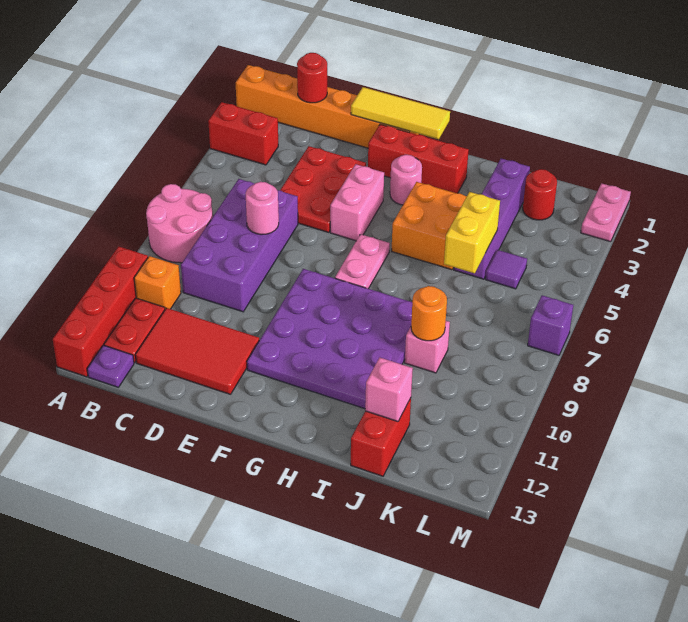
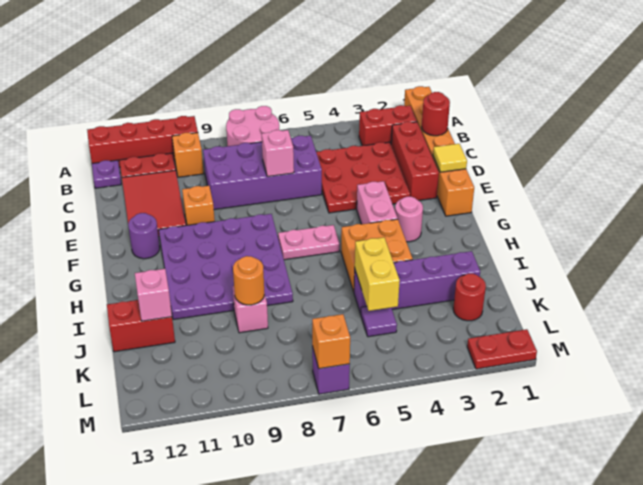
red brick A3:B3 level 1 -> red brick B2:B3 level 1
red plate D3:E5 level 1 -> red plate C3:E5 level 1
pink round brick D7 level 2 -> pink brick D7 level 2
yellow tile E1:G1 level 2 -> yellow tile E1 level 2
none -> orange brick E10 level 1
red brick F2:H2 level 1 -> red brick C2:E2 level 1
pink brick F4:F5 level 1 -> pink brick F4:G4 level 1
none -> purple round brick F12 level 1
yellow brick J5:J6 level 2 -> yellow brick J5:K5 level 2
pink plate M1:M2 level 1 -> red plate M1:M2 level 1
none -> orange brick M7 level 2

